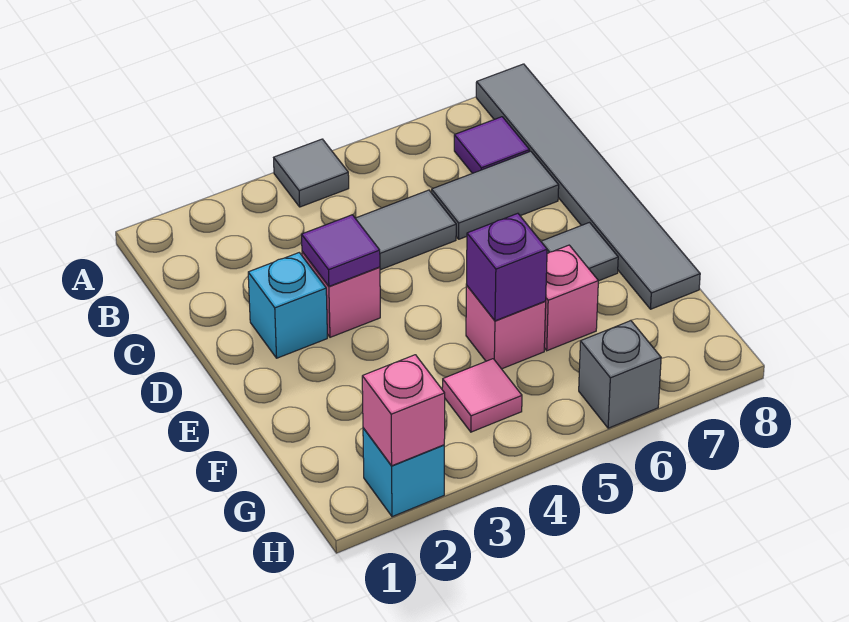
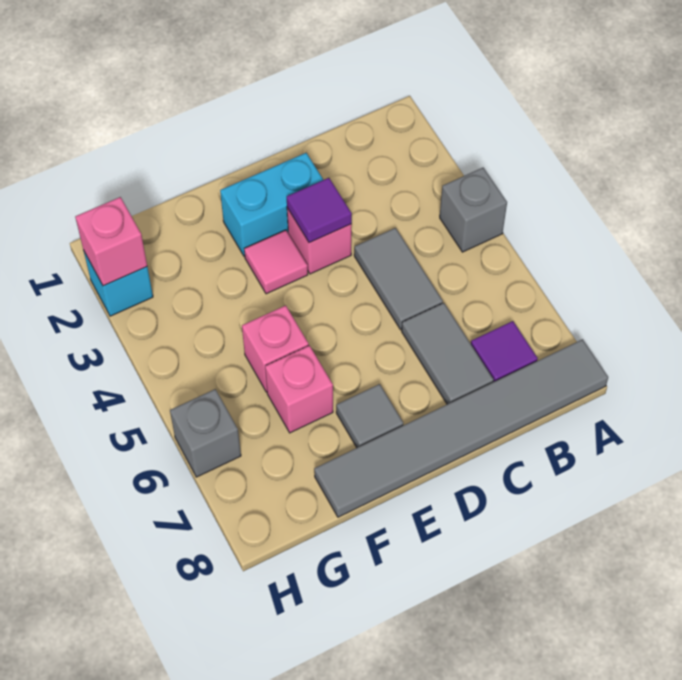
grey tile A4 level 1 -> grey brick A4 level 1
cyan brick D2 level 1 -> cyan brick D2:E2 level 1
purple brick F5 level 2 -> none
pink tile G4 level 1 -> pink tile E3 level 1

